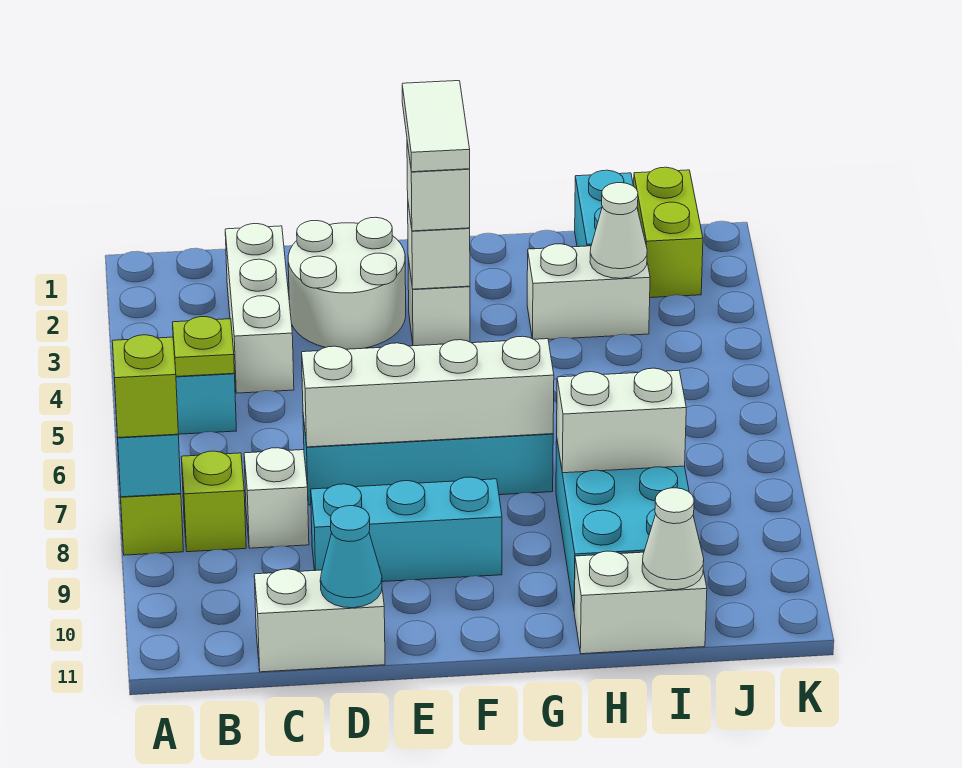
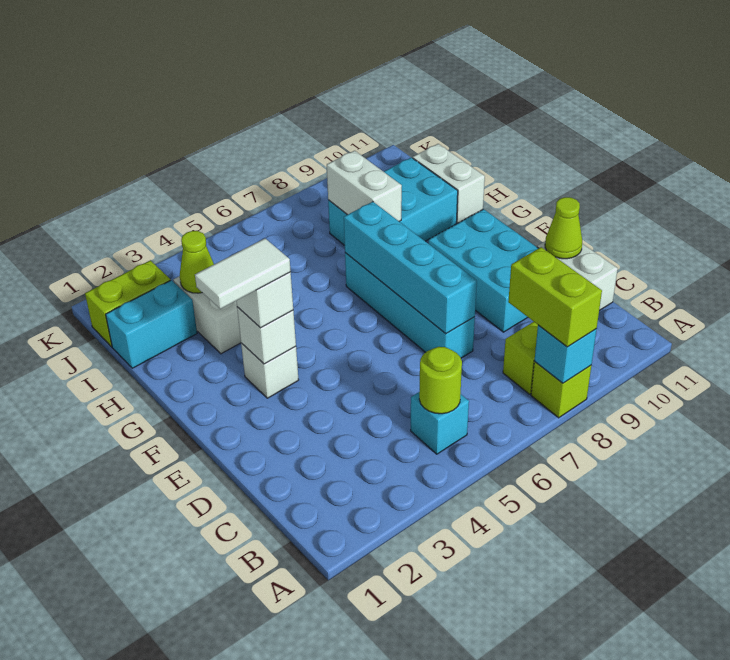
lime brick A8 level 3 -> lime brick A8:B8 level 3
lime plate B5 level 2 -> lime round brick B5 level 2
white brick C2:C4 level 1 -> none
white brick C8 level 1 -> none
white round brick D2:E3 level 1 -> none
white brick D7:G7 level 2 -> cyan brick D7:G7 level 2
cyan brick D9:F9 level 1 -> cyan brick D9:F10 level 1
cyan cone D11 level 2 -> lime cone D11 level 2
white cone I3 level 2 -> lime cone I3 level 2
white cone I11 level 2 -> none

